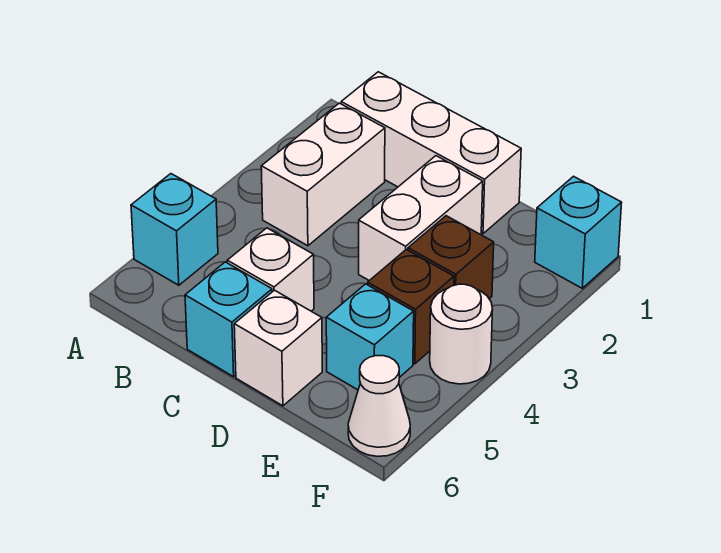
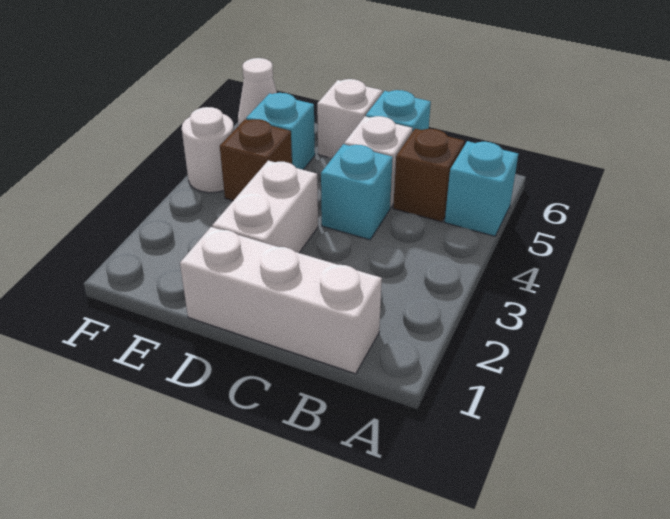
white brick B2:B3 level 1 -> none
brown brick E3 level 1 -> brown brick B5 level 1
cyan brick F1 level 1 -> cyan brick C4 level 1

